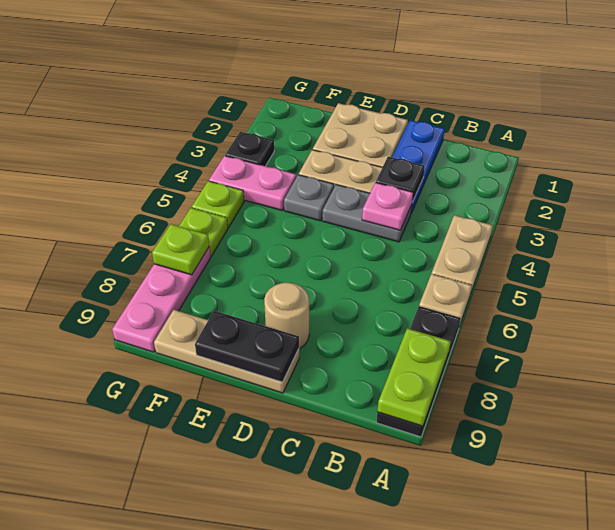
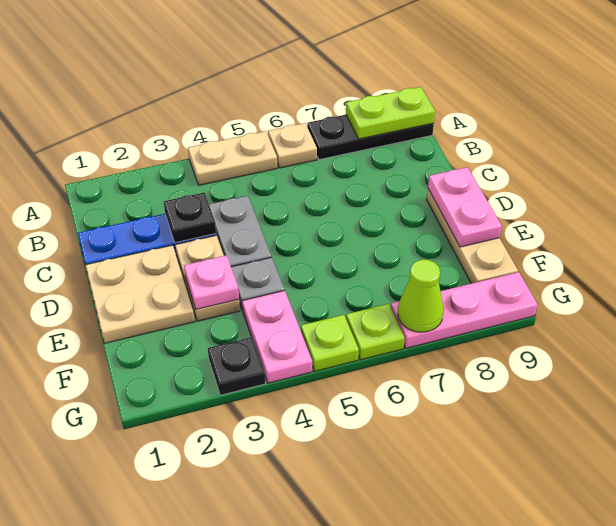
pink plate C4 level 2 -> pink plate E3 level 2
tan round brick D8 level 1 -> none
black plate D9:E9 level 2 -> pink plate D9:E9 level 2
lime plate G7 level 2 -> lime cone G7 level 2

